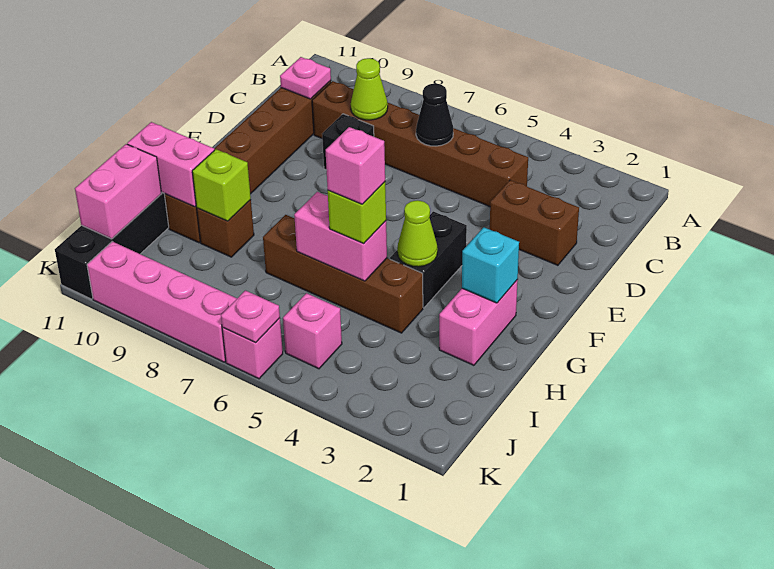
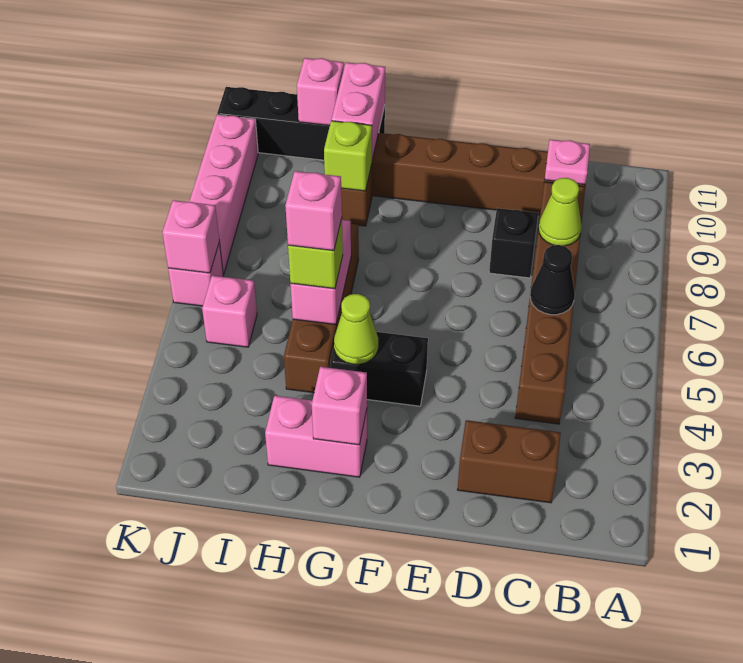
brown brick D2:D3 level 1 -> brown brick C2:D2 level 1
cyan brick G2 level 2 -> pink brick G2 level 2
pink brick I11:J11 level 2 -> pink brick I11 level 2
pink plate K6 level 2 -> pink brick K6 level 2

